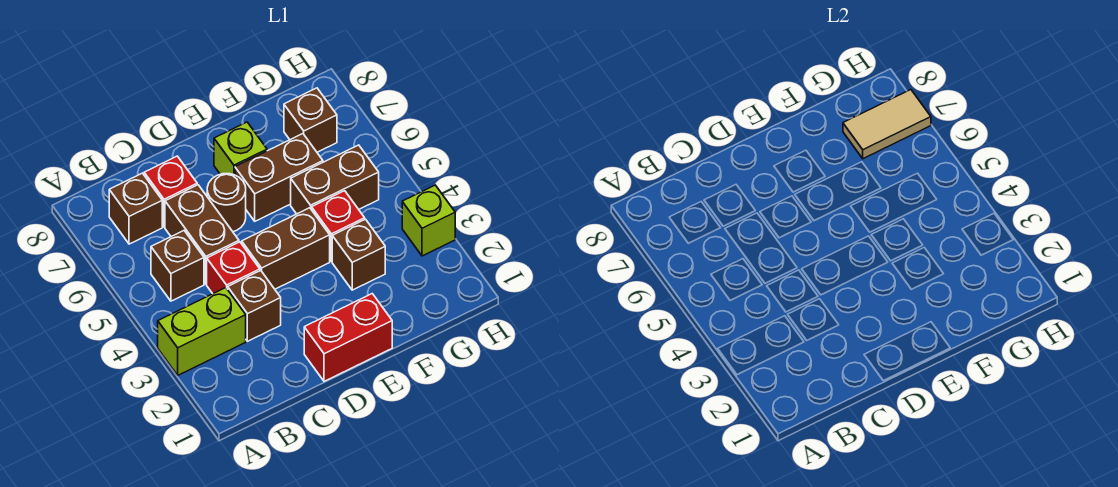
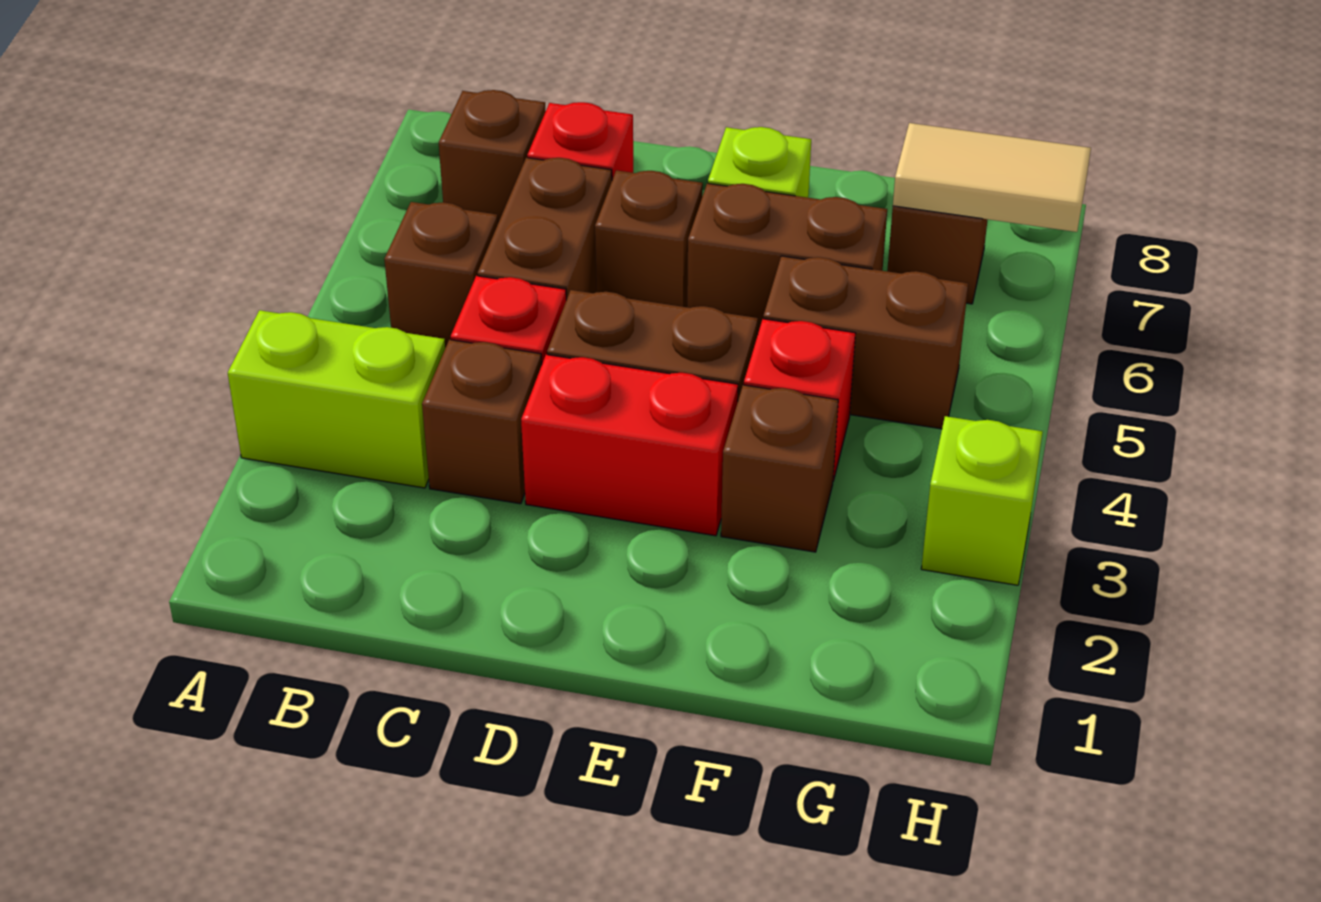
red brick D1:E1 level 1 -> red brick D3:E3 level 1
brown round brick D6 level 1 -> brown brick D6 level 1

